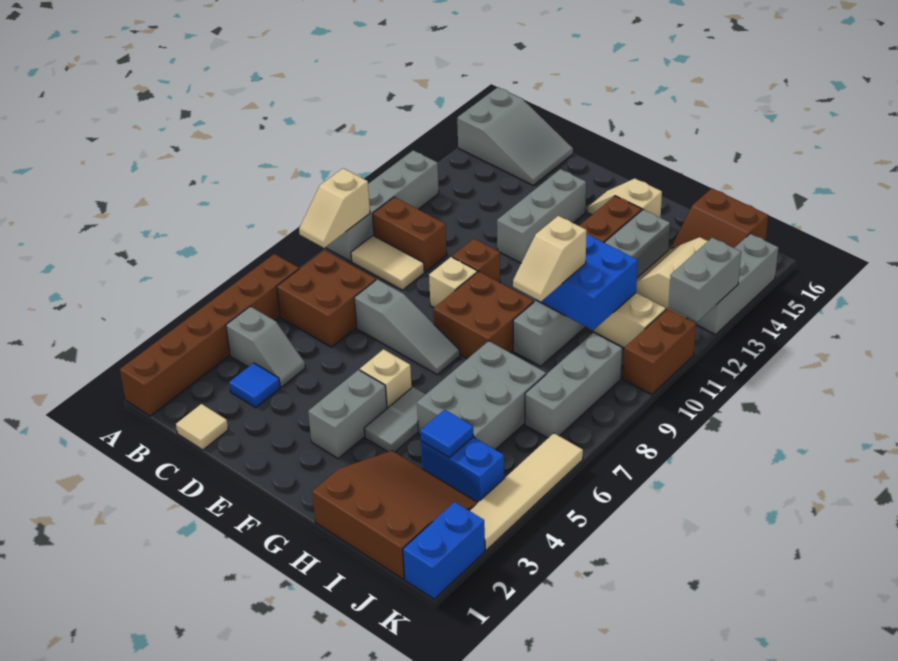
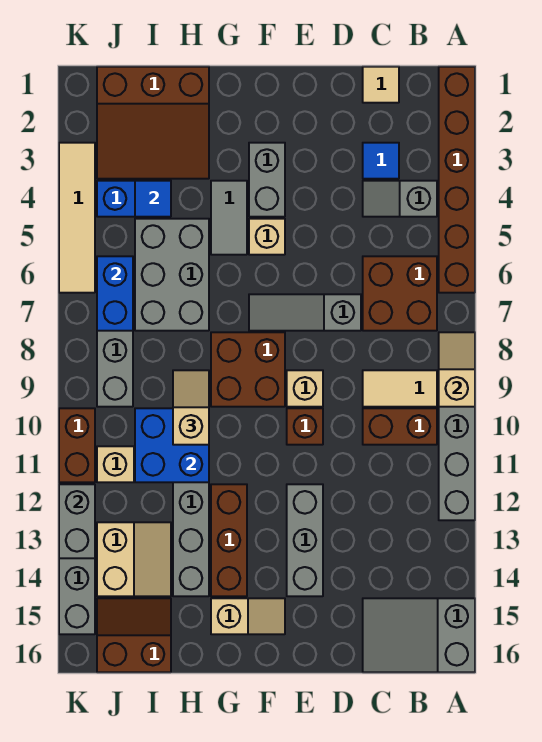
blue brick K1:K2 level 1 -> blue brick J6:J7 level 2

